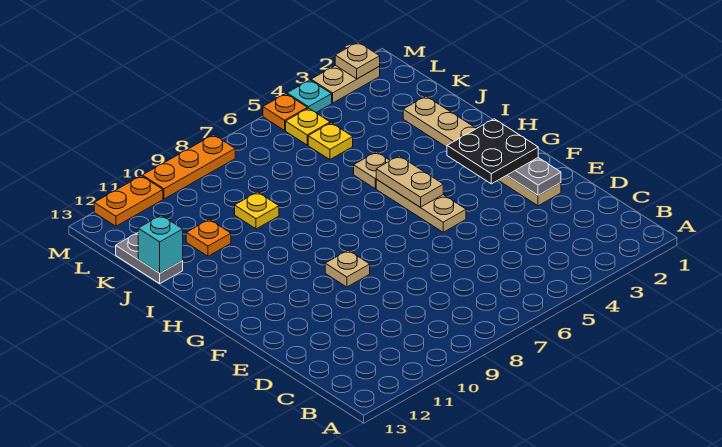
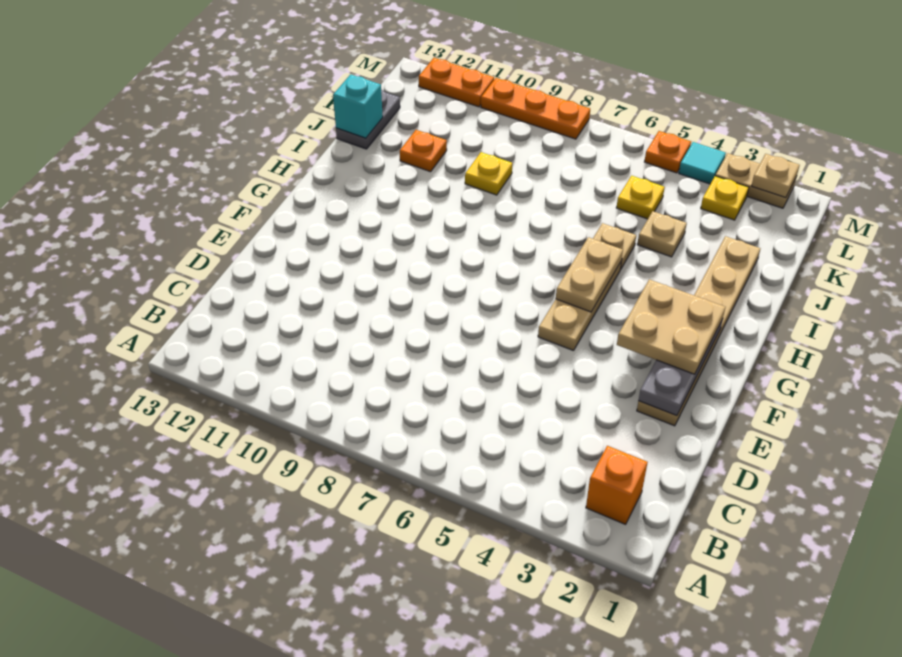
none -> orange brick B2 level 1
black plate F2:G3 level 3 -> tan plate F2:G3 level 3
tan plate F9 level 1 -> tan plate J4 level 1
yellow plate L5 level 1 -> yellow plate L3 level 1
cyan plate M4 level 1 -> cyan tile M4 level 1

